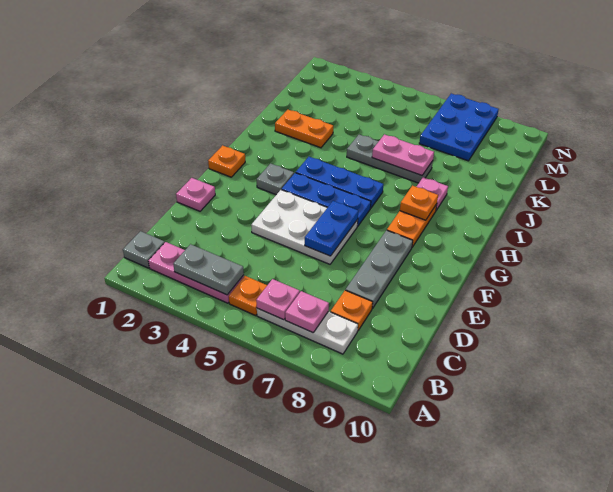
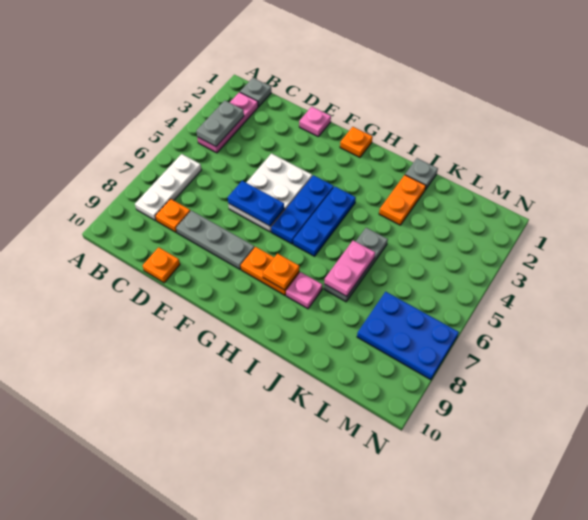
orange plate B5 level 1 -> orange plate D10 level 1
pink plate B6 level 2 -> none
pink plate B7 level 2 -> none
grey plate G3 level 1 -> grey plate J1 level 1

